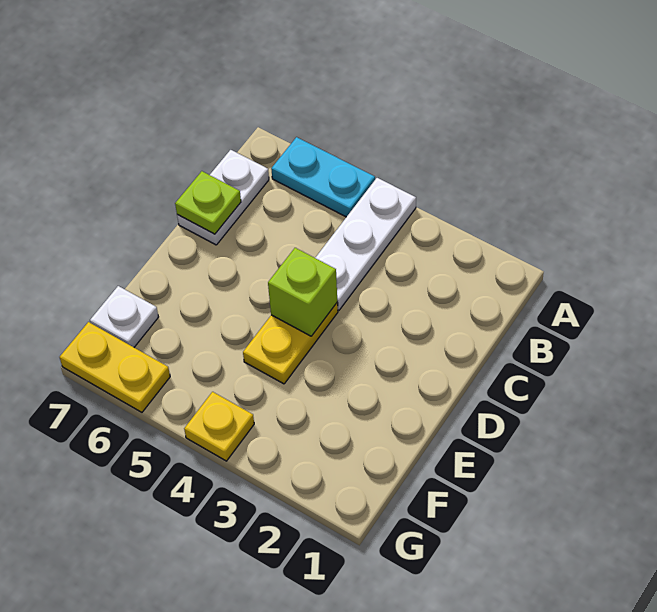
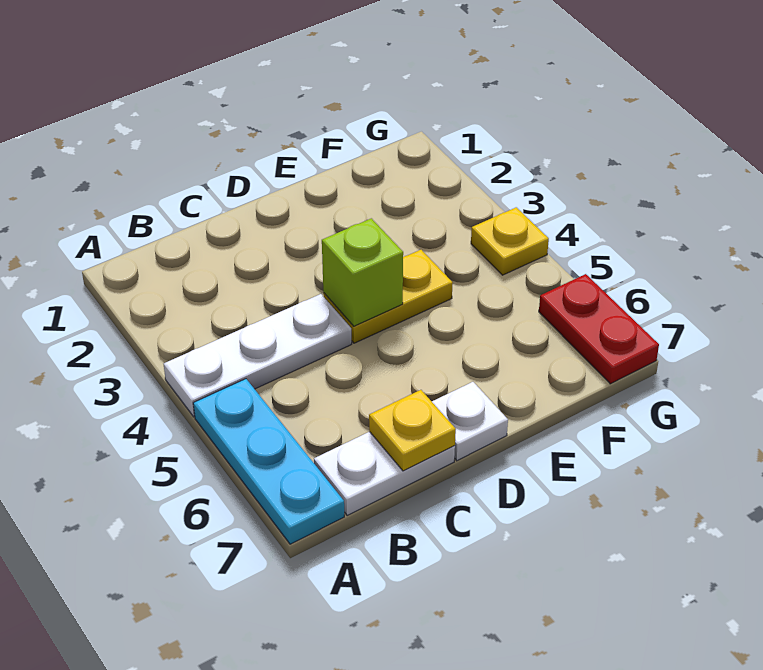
cyan plate A5:A6 level 1 -> cyan plate A5:A7 level 1
lime plate C7 level 2 -> yellow plate C7 level 2
white plate F7 level 1 -> white plate D7 level 1
yellow plate G6:G7 level 1 -> red plate G6:G7 level 1

